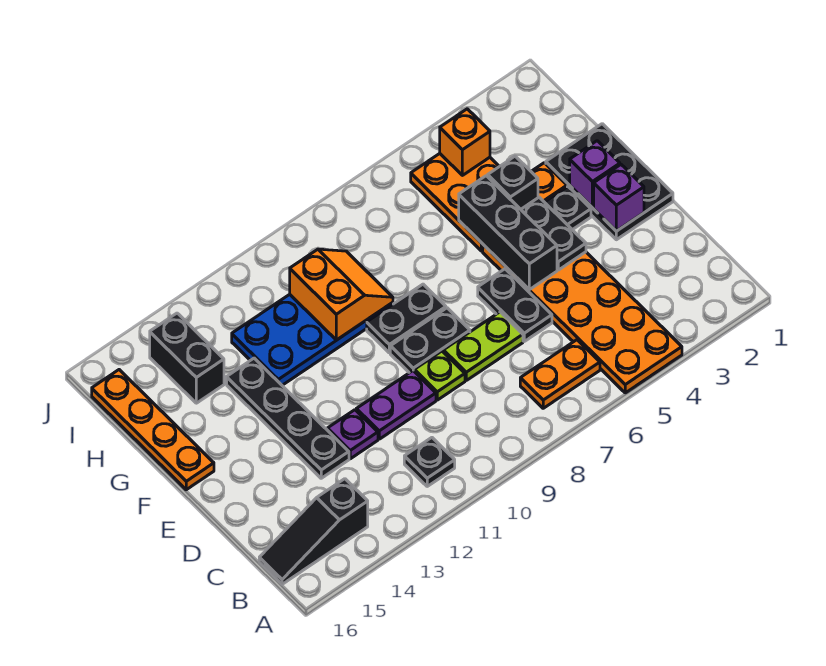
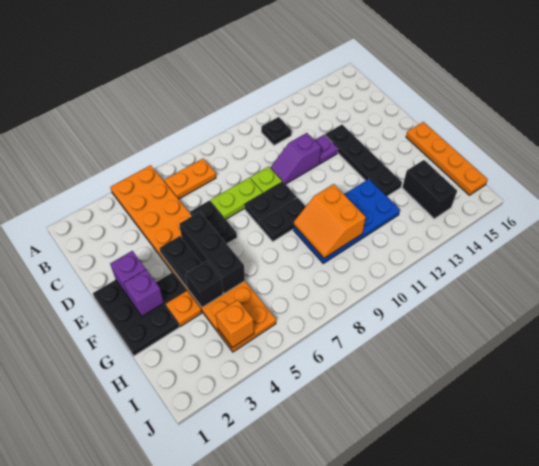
black slope B14:B16 level 1 top 14 -> none
purple plate D10:D11 level 1 -> purple slope D10:D11 level 1 top 11

